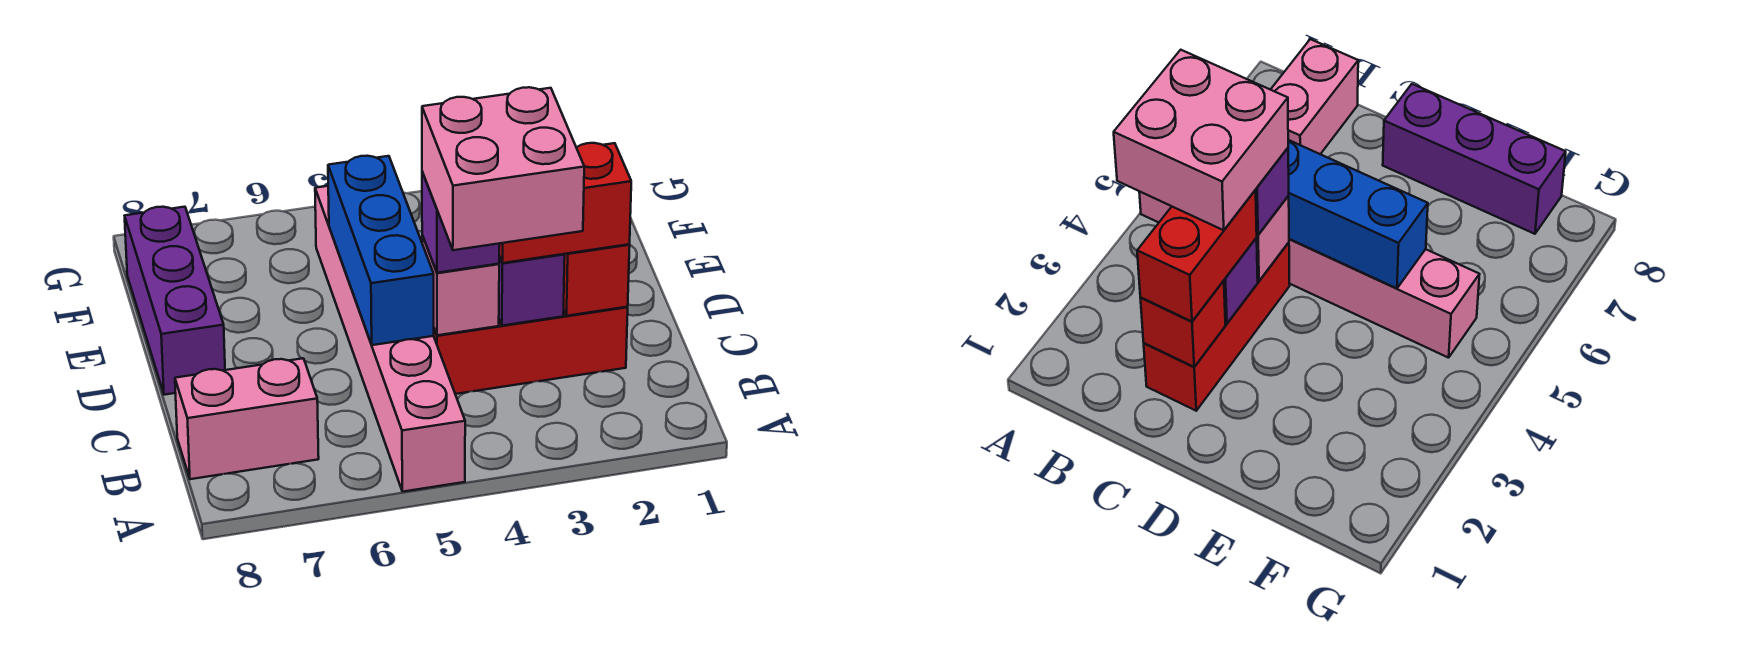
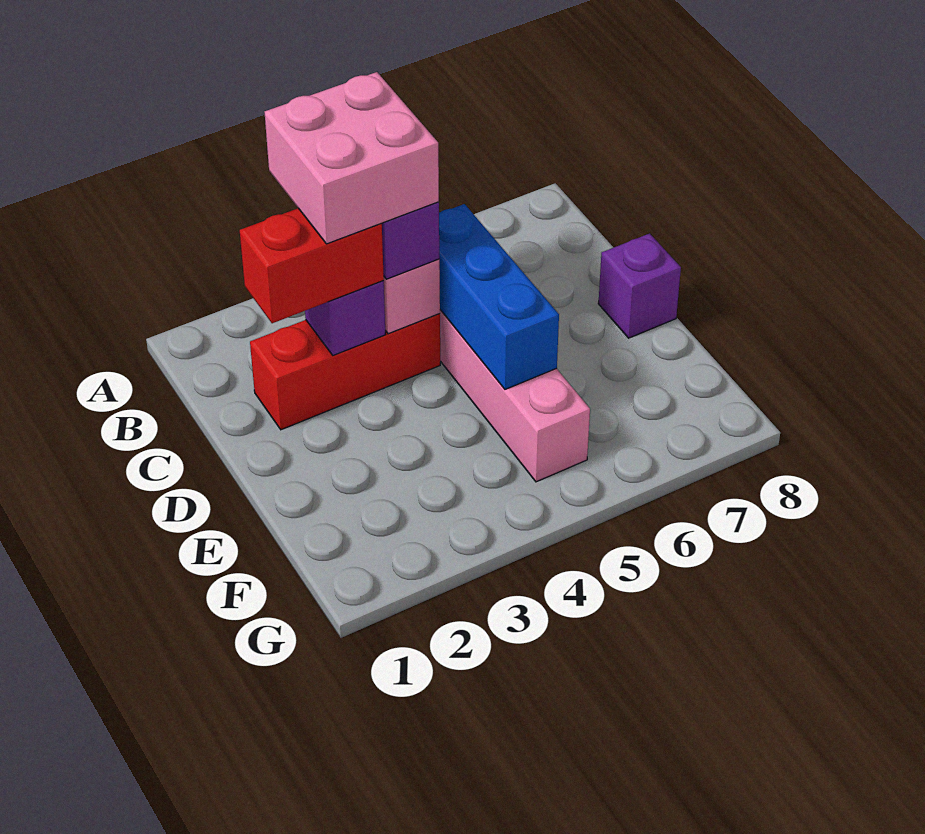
pink brick B7:B8 level 1 -> none
red brick C2 level 2 -> none
purple brick D8:F8 level 1 -> purple brick D8 level 1

